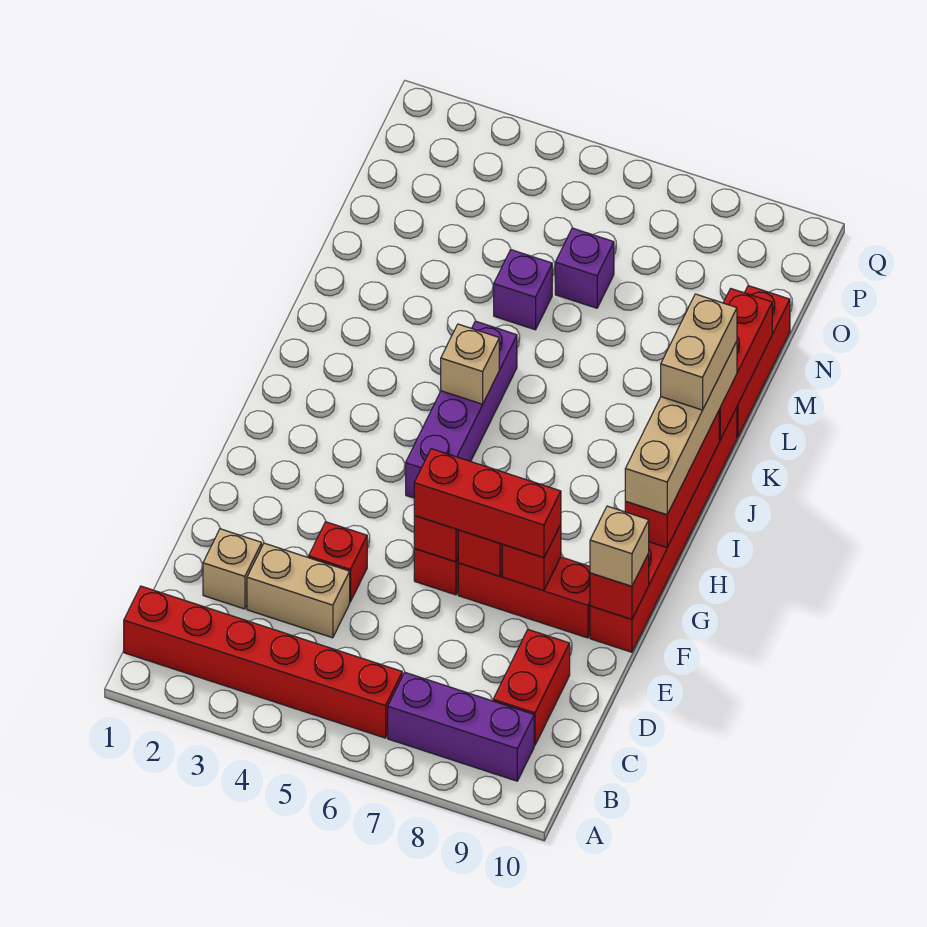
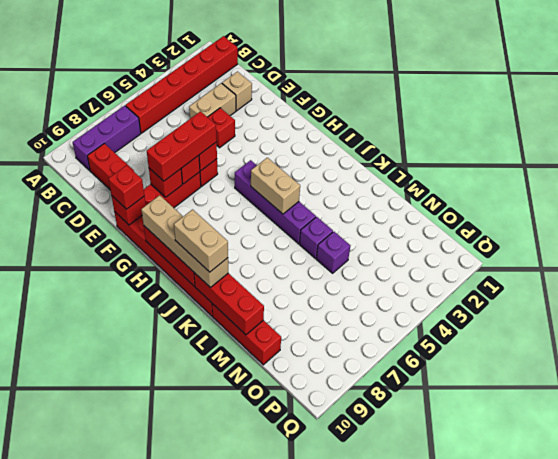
tan brick F10 level 3 -> red brick F10 level 3
tan brick J5 level 2 -> tan brick I5:J5 level 2
purple brick N6 level 1 -> purple brick L5 level 1

